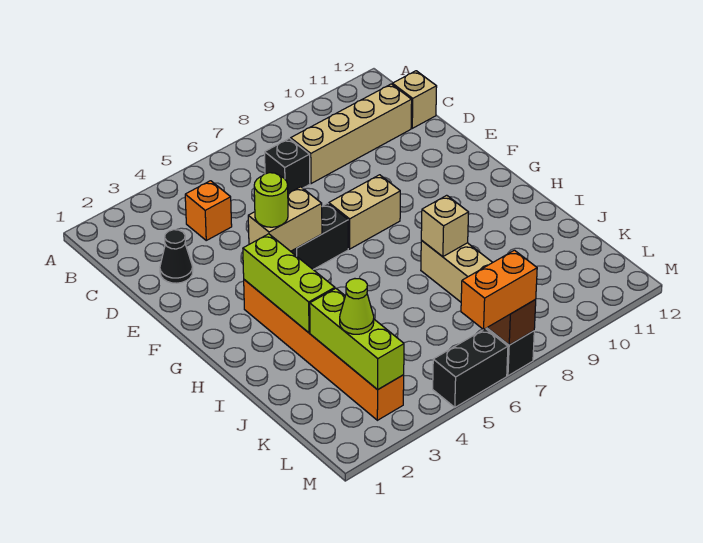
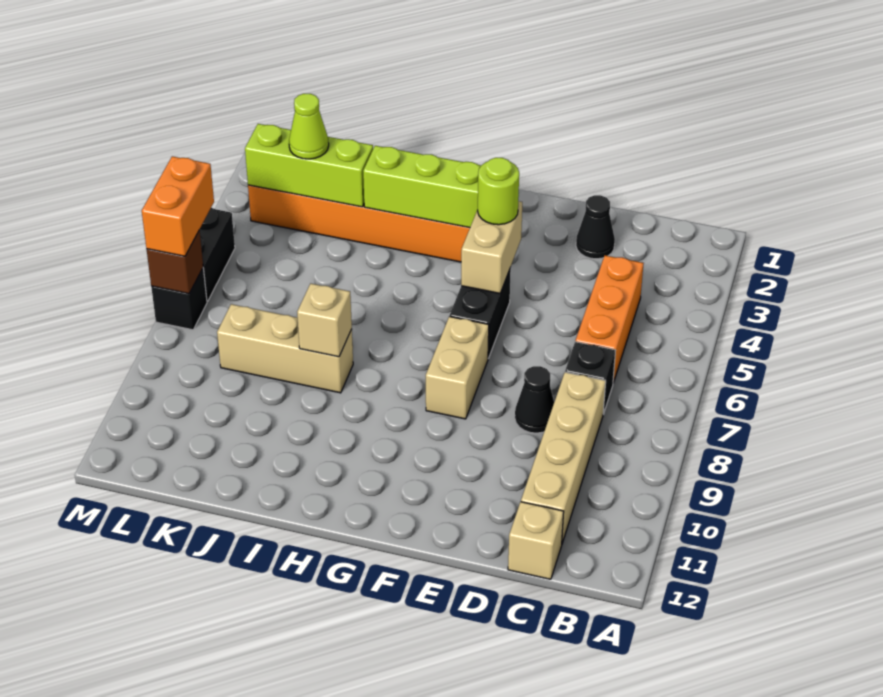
orange brick C4 level 1 -> orange brick C4:C6 level 1
none -> black cone D8 level 1

